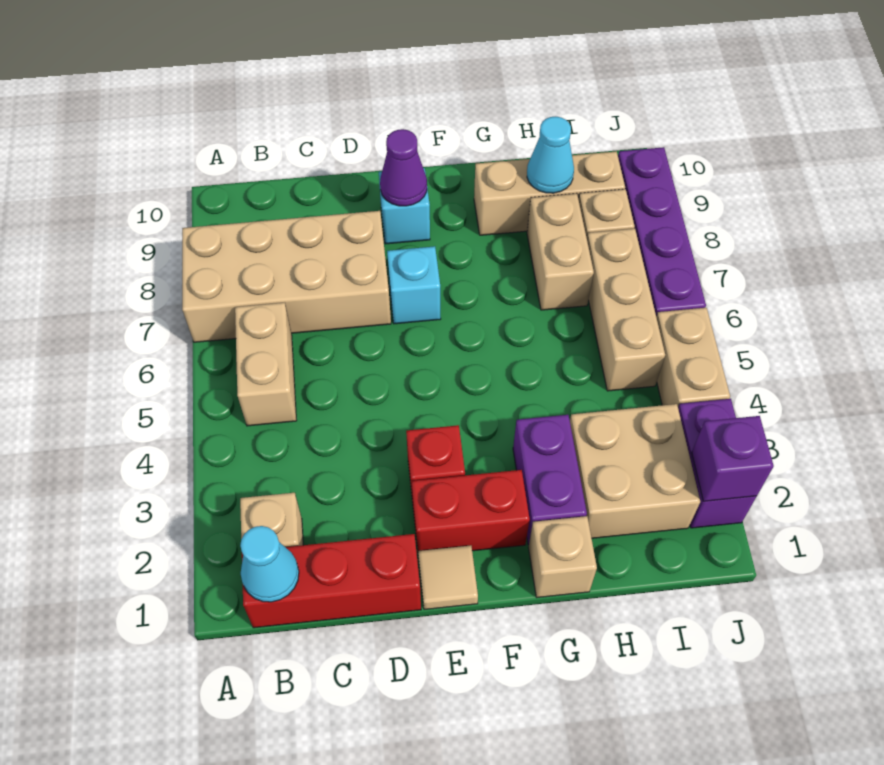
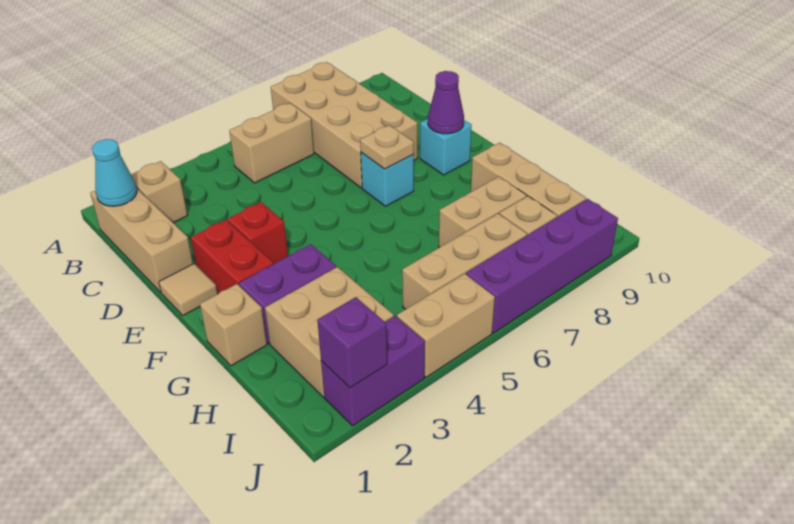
red brick B1:D1 level 1 -> tan brick B1:D1 level 1
none -> tan plate E7 level 2
cyan cone H9 level 2 -> none

